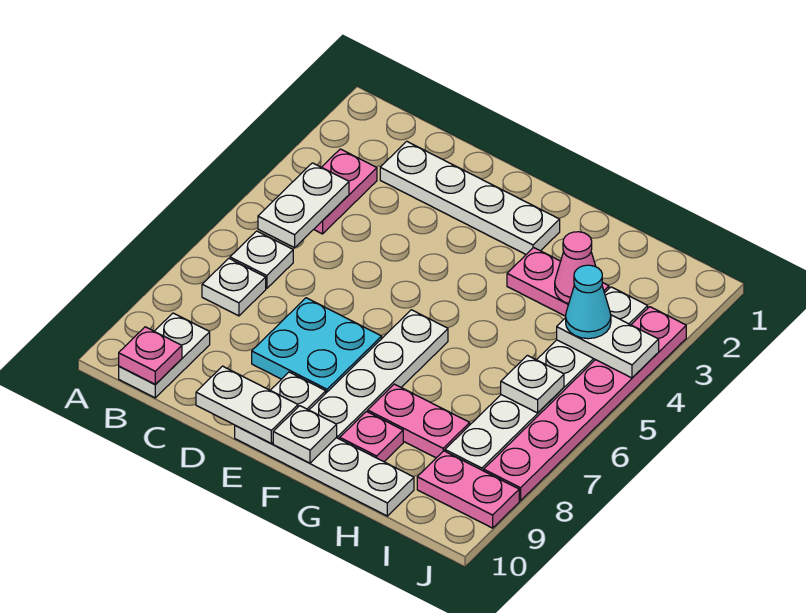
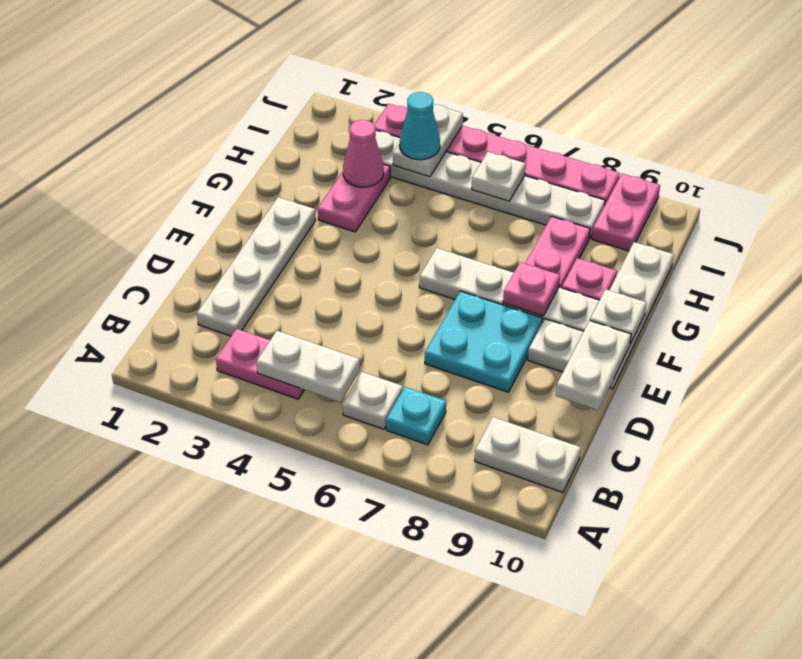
white plate B7 level 1 -> cyan plate B7 level 1
pink plate B10 level 2 -> pink plate F8 level 2

